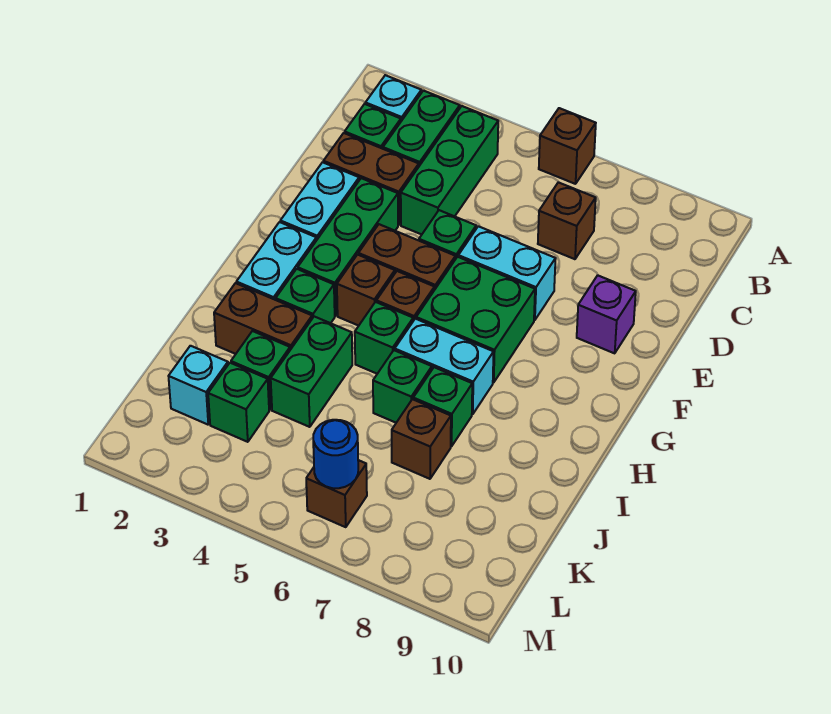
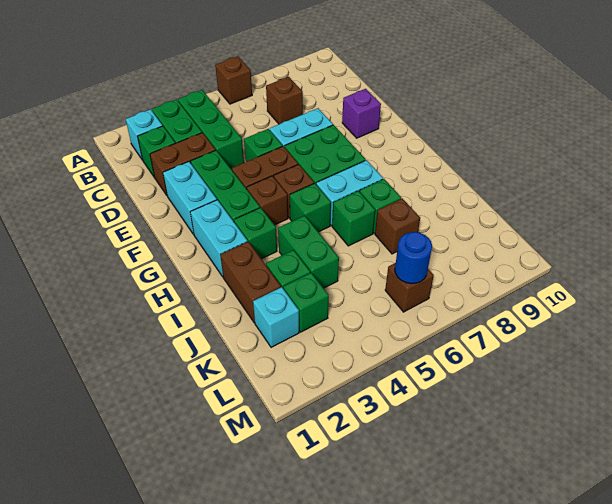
brown brick I2:I3 level 1 -> brown brick I2:J2 level 1

